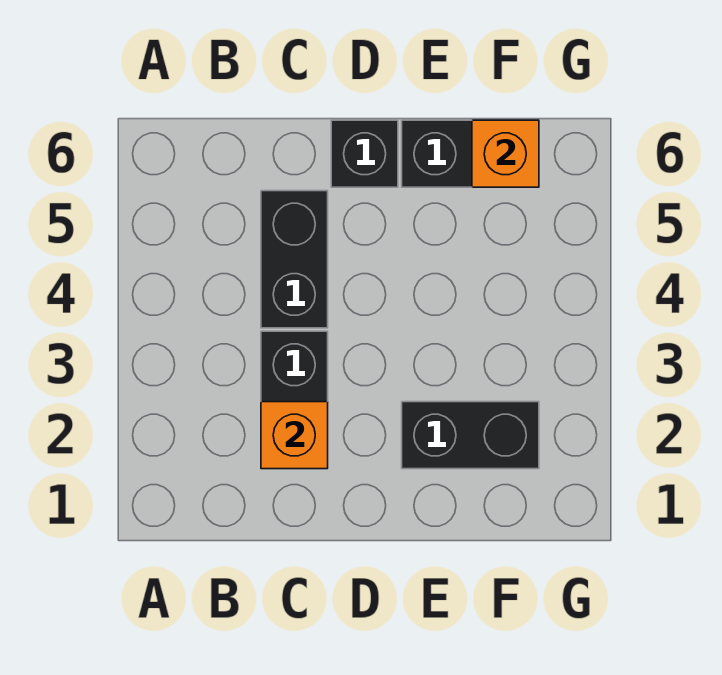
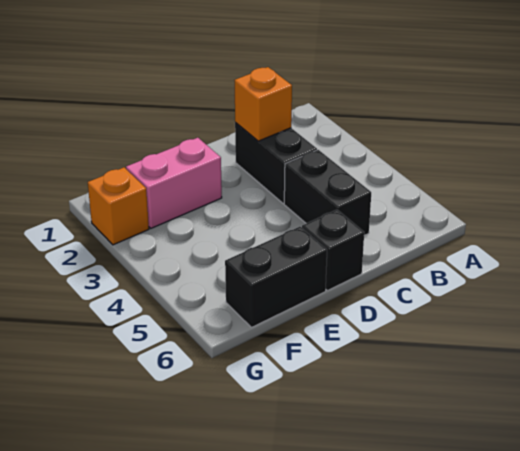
black brick E2:F2 level 1 -> pink brick E2:F2 level 1
orange brick F6 level 2 -> orange brick G2 level 1

